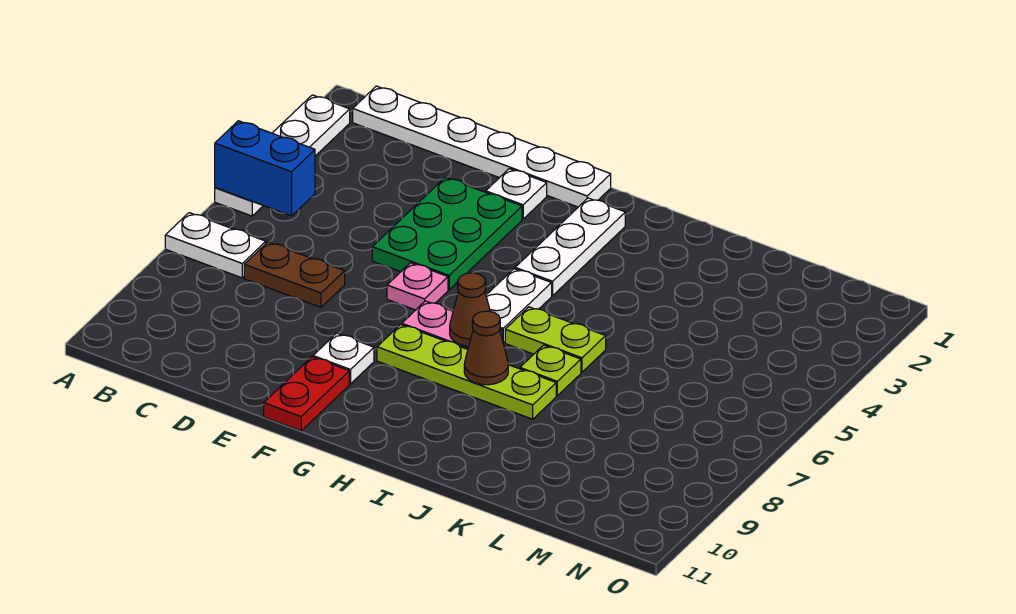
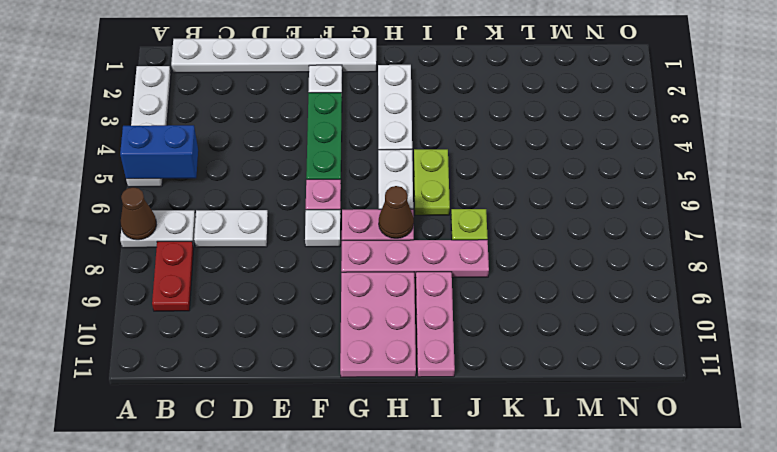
brown plate C7:D7 level 1 -> white plate C7:D7 level 1
green plate E3:F5 level 1 -> green plate F3:F5 level 1
white plate F9 level 1 -> white plate F7 level 1
red plate F10:F11 level 1 -> red plate B8:B9 level 1
lime plate G8:J8 level 1 -> pink plate G8:J8 level 1
none -> pink plate G9:H11 level 1
lime plate I6:J6 level 1 -> lime plate I5:I6 level 1
brown cone I8 level 2 -> brown cone A7 level 2
none -> pink plate I9:I11 level 1

